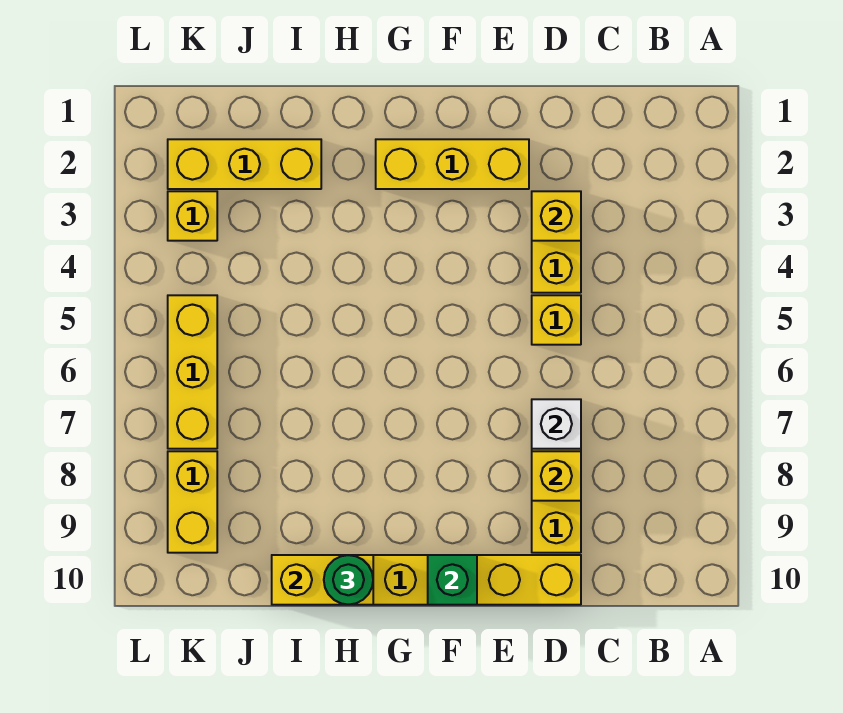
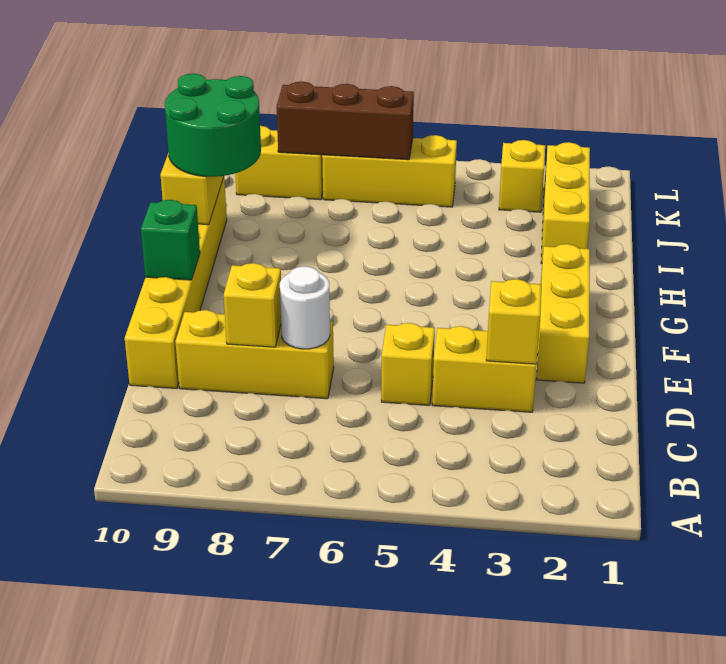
white brick D7 level 2 -> white round brick D7 level 2
green round brick H10 level 3 -> green round brick H9:I10 level 3
none -> brown brick K6:K8 level 2

